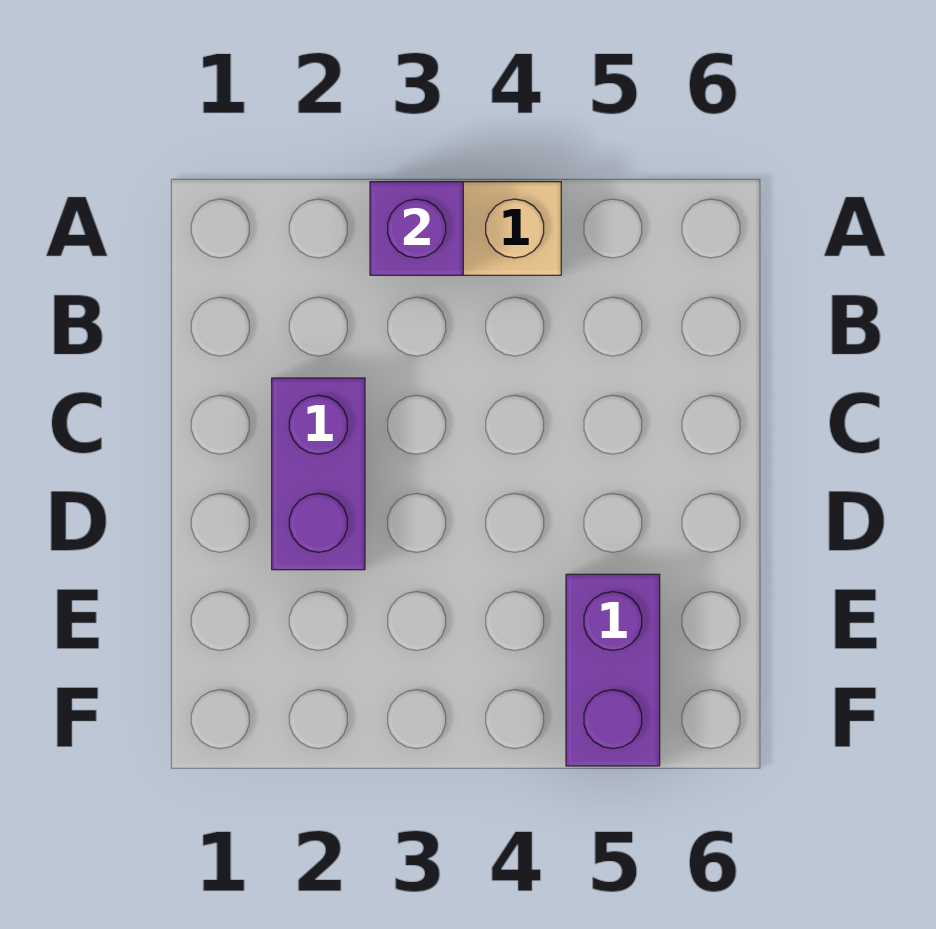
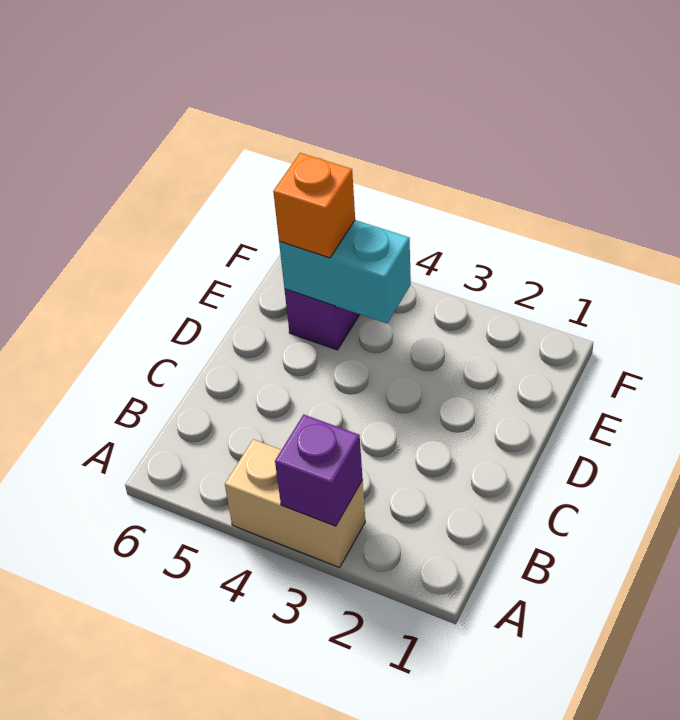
purple brick C2:D2 level 1 -> none
none -> cyan brick E4:E5 level 2
none -> orange brick E5 level 3

